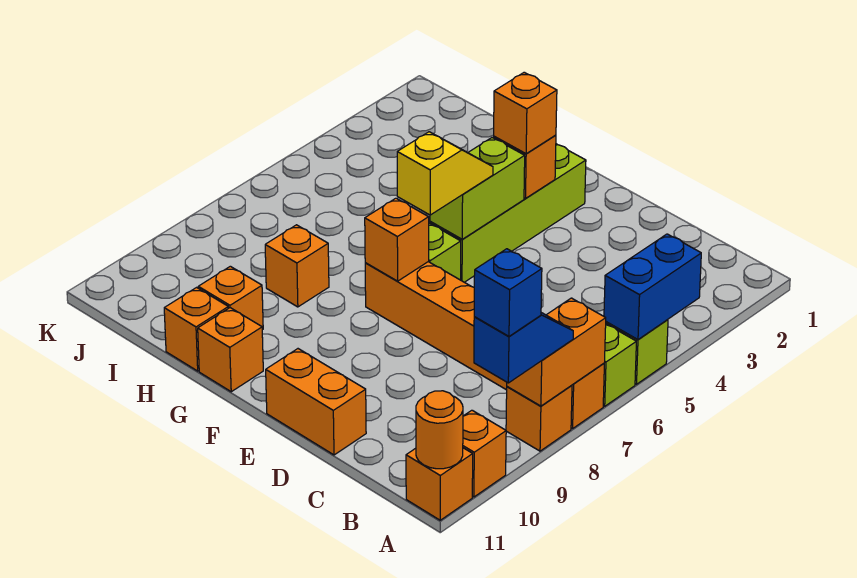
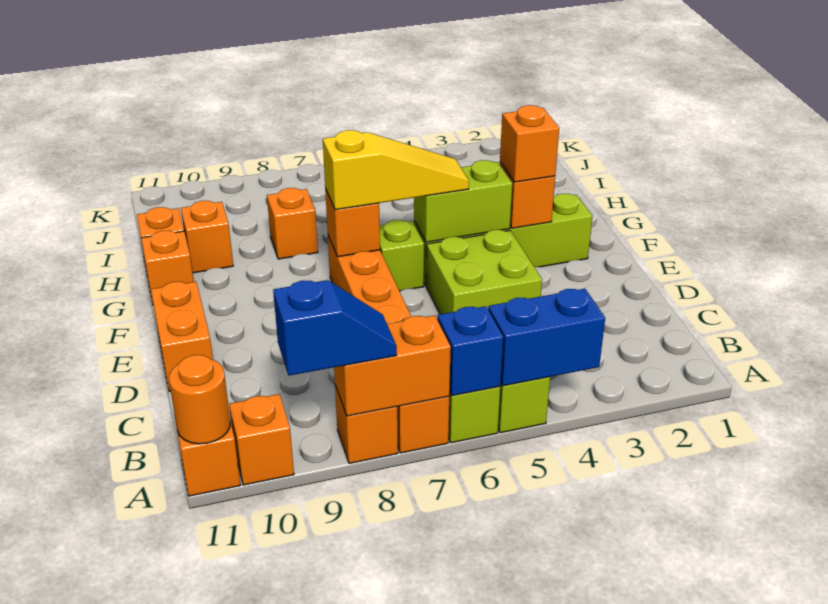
blue brick A9 level 4 -> blue brick A6 level 2
none -> lime brick D4:E5 level 1
yellow slope F5:F6 level 3 top 6 -> yellow slope F5:F7 level 3 top 7

